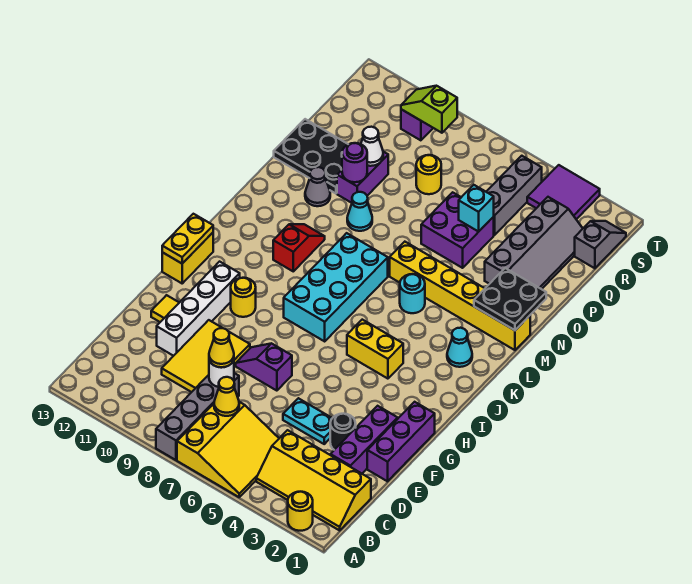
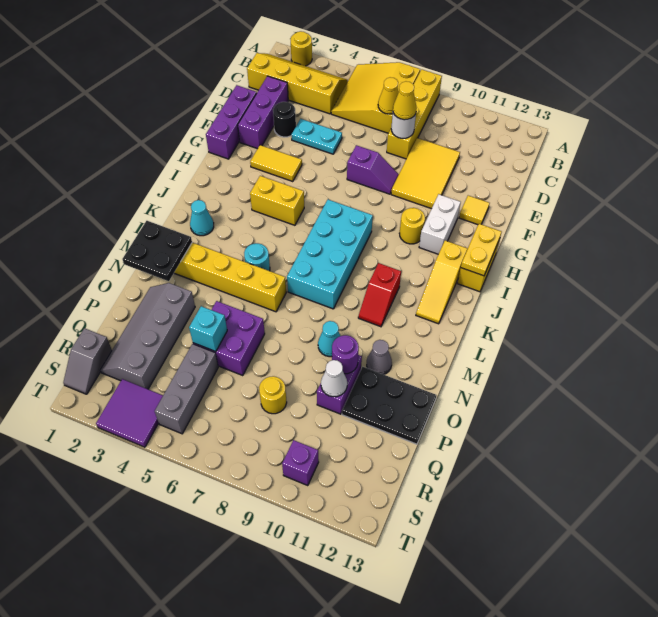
grey brick A8:D8 level 1 -> yellow brick A8:D8 level 1
white brick E11:H11 level 1 -> white brick G11:H11 level 1
none -> yellow tile G3:G4 level 1
none -> yellow slope I12:K12 level 1 top I
lime slope S9:S10 level 2 top 9 -> none

